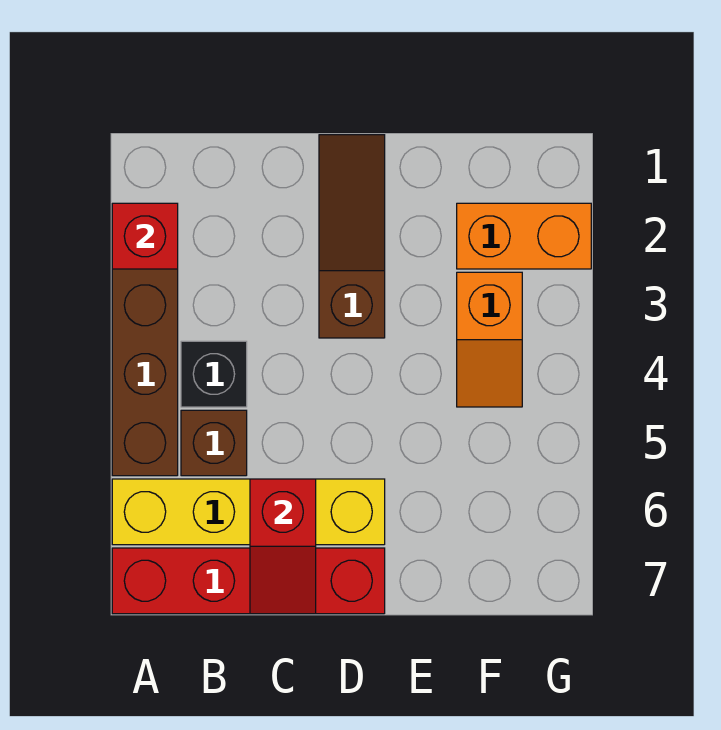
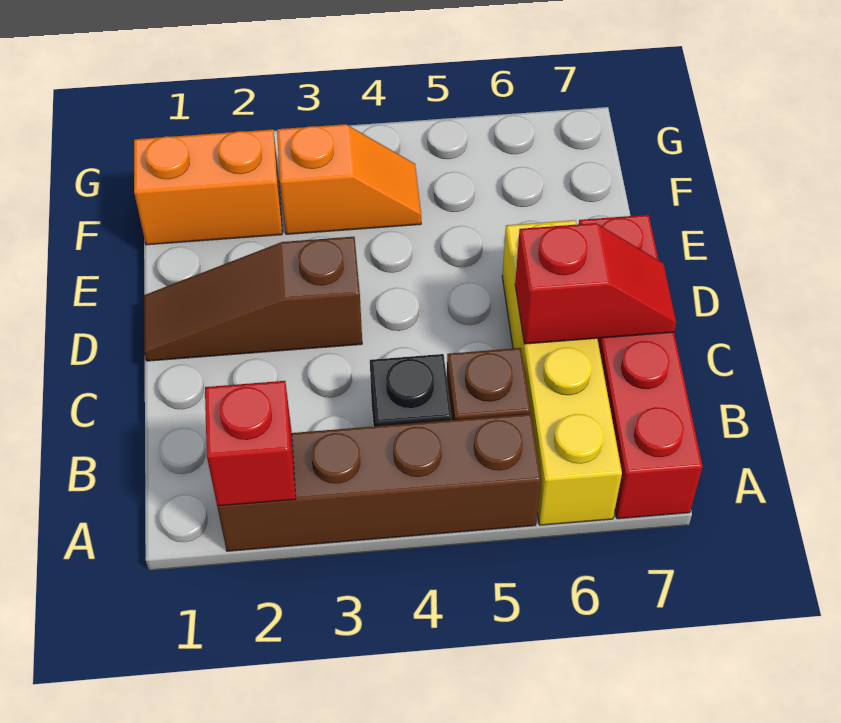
orange brick F2:G2 level 1 -> orange brick F1:F2 level 1

